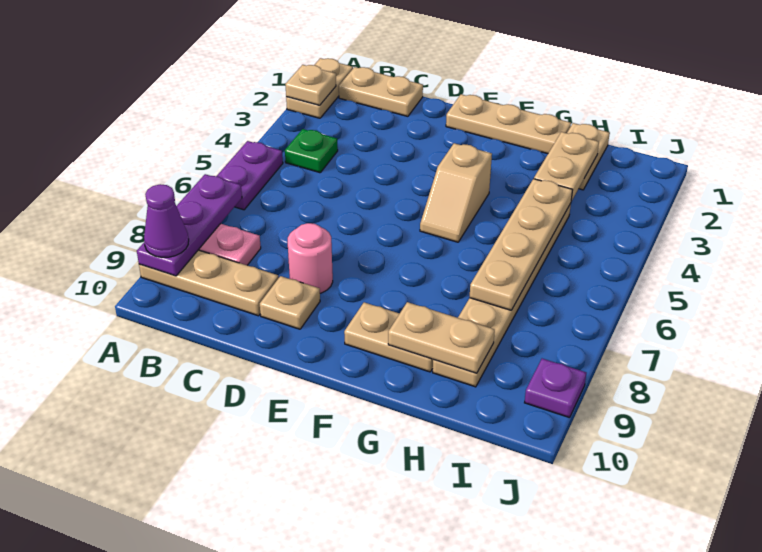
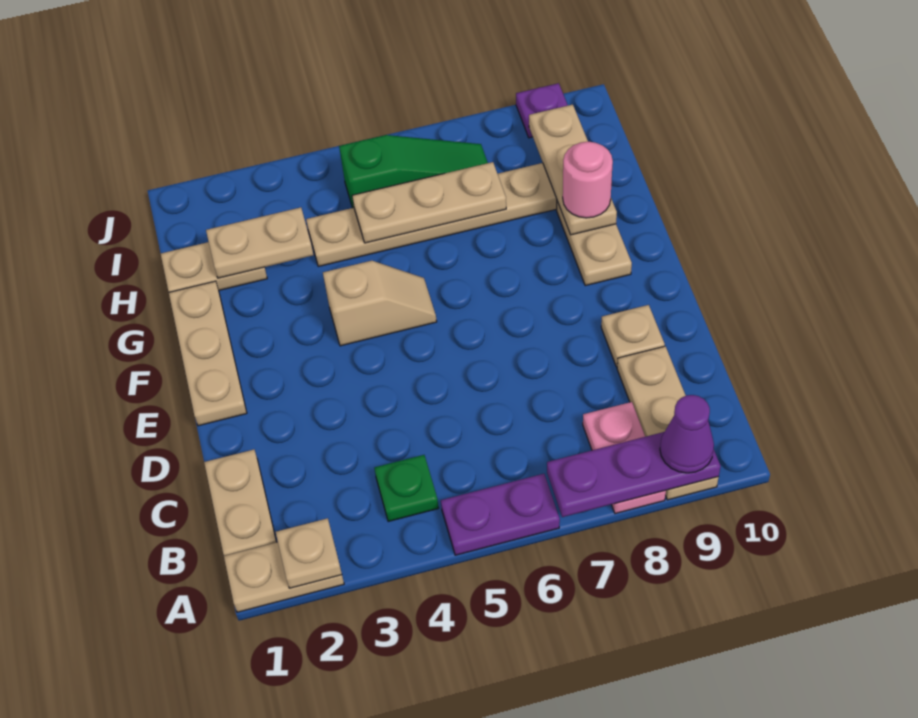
pink round brick D8 level 1 -> pink round brick G9 level 3
tan plate G9:H9 level 2 -> tan plate G9:I9 level 2
tan plate H4:H7 level 2 -> tan plate H5:H7 level 2
none -> green slope I5:I7 level 1 top 5

